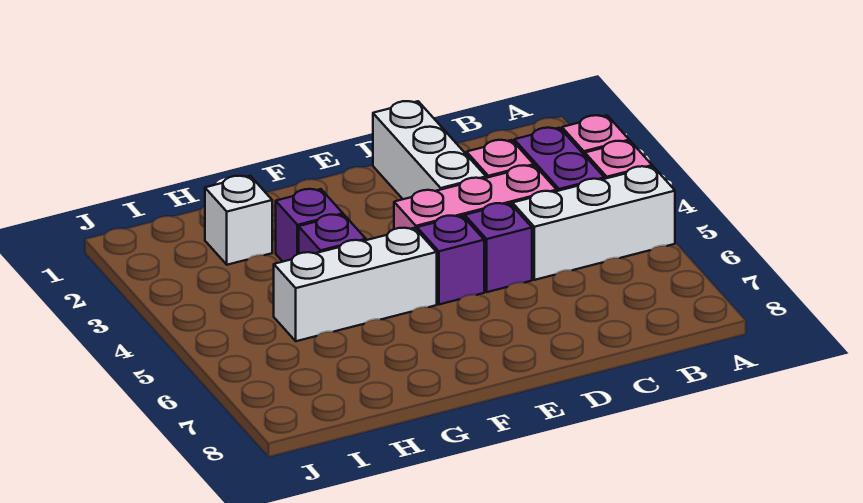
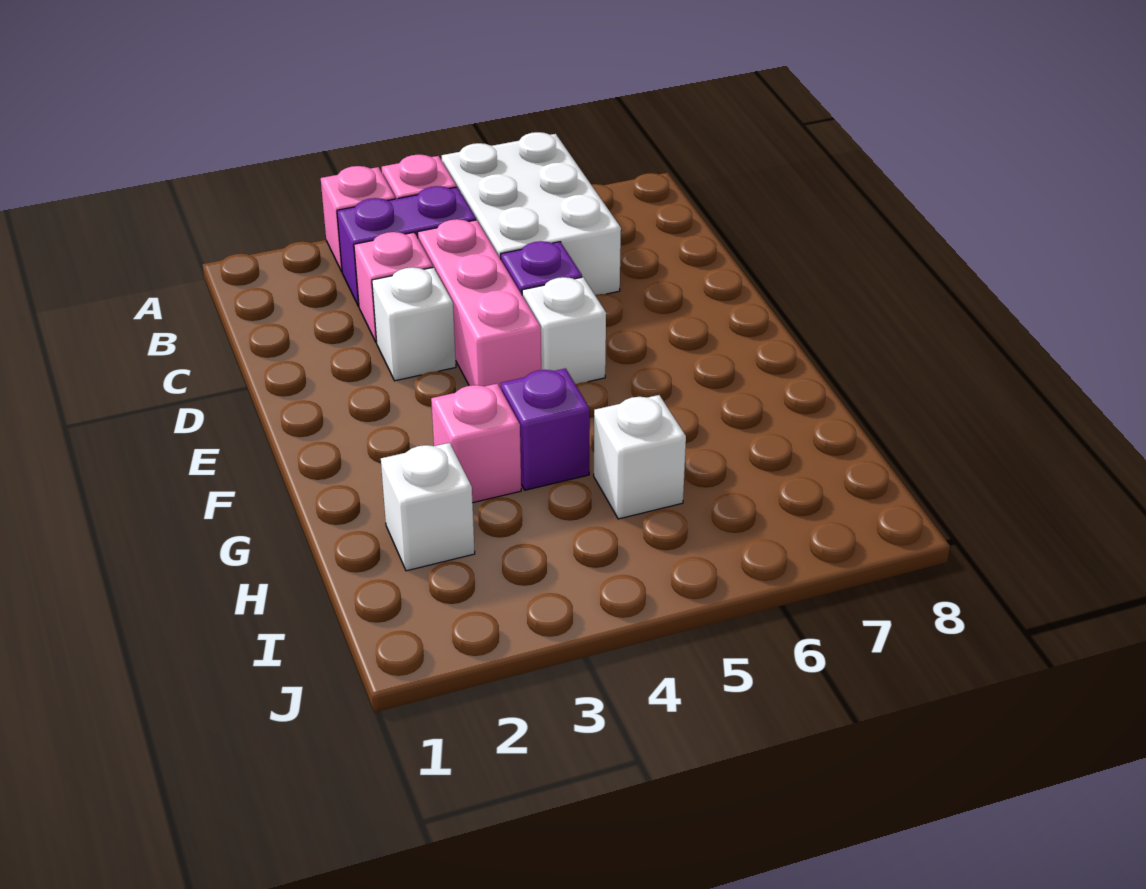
white brick A5:C5 level 1 -> white brick A5:C6 level 1
white brick D1:D3 level 1 -> white brick D3 level 1
purple brick E5 level 1 -> white brick E5 level 1
white brick F5:H5 level 1 -> white brick H5 level 1
purple brick G3 level 1 -> pink brick G3 level 1

